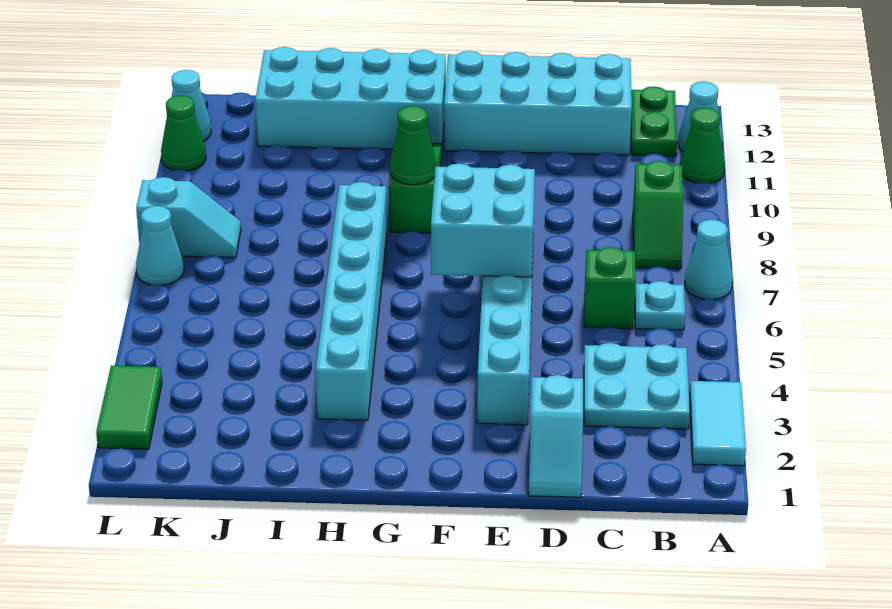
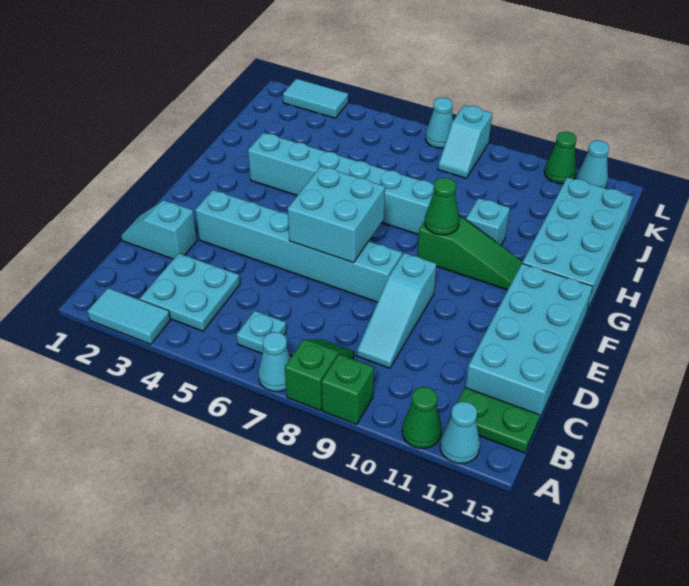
green slope B8:B9 level 1 top 9 -> green slope A8:B8 level 1 top A
green brick C6 level 1 -> green brick A9 level 1
none -> cyan slope C9:E9 level 1 top E
none -> cyan brick H10 level 1
green tile L2:L3 level 1 -> cyan tile L2:L3 level 1

